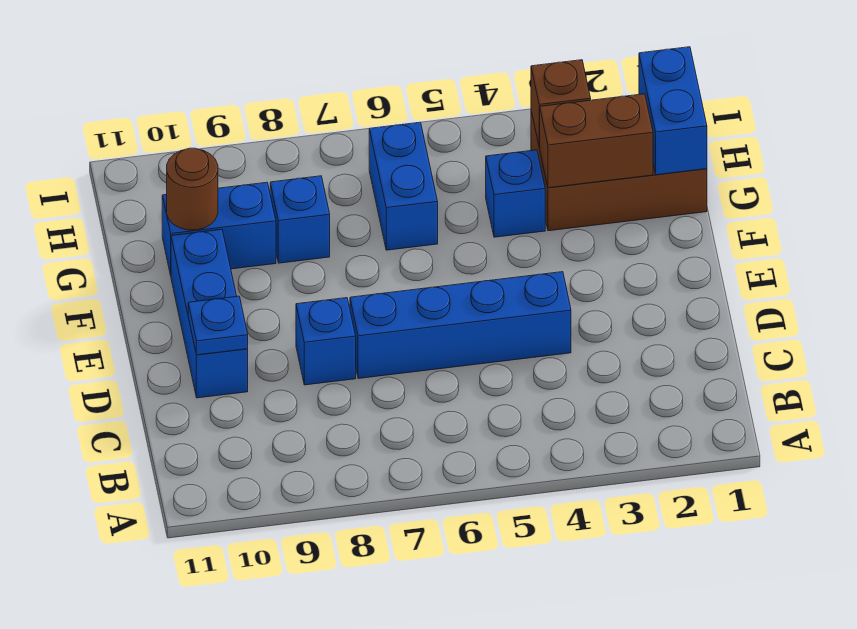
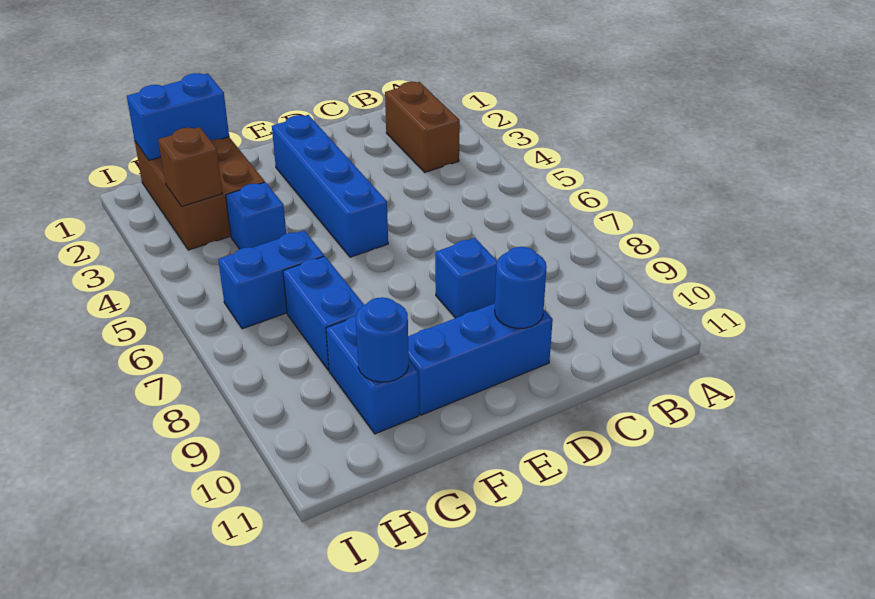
blue brick D4:D7 level 1 -> blue brick E2:E5 level 1
blue plate D10 level 2 -> blue round brick D10 level 2
brown brick G2:G3 level 2 -> brown brick B2:B3 level 1
blue brick G8 level 1 -> blue brick G7:G8 level 1
brown round brick G10 level 2 -> blue round brick G10 level 2

